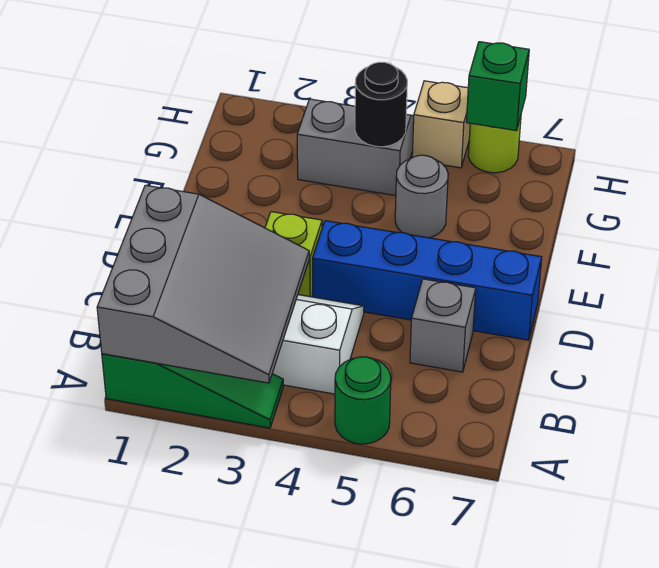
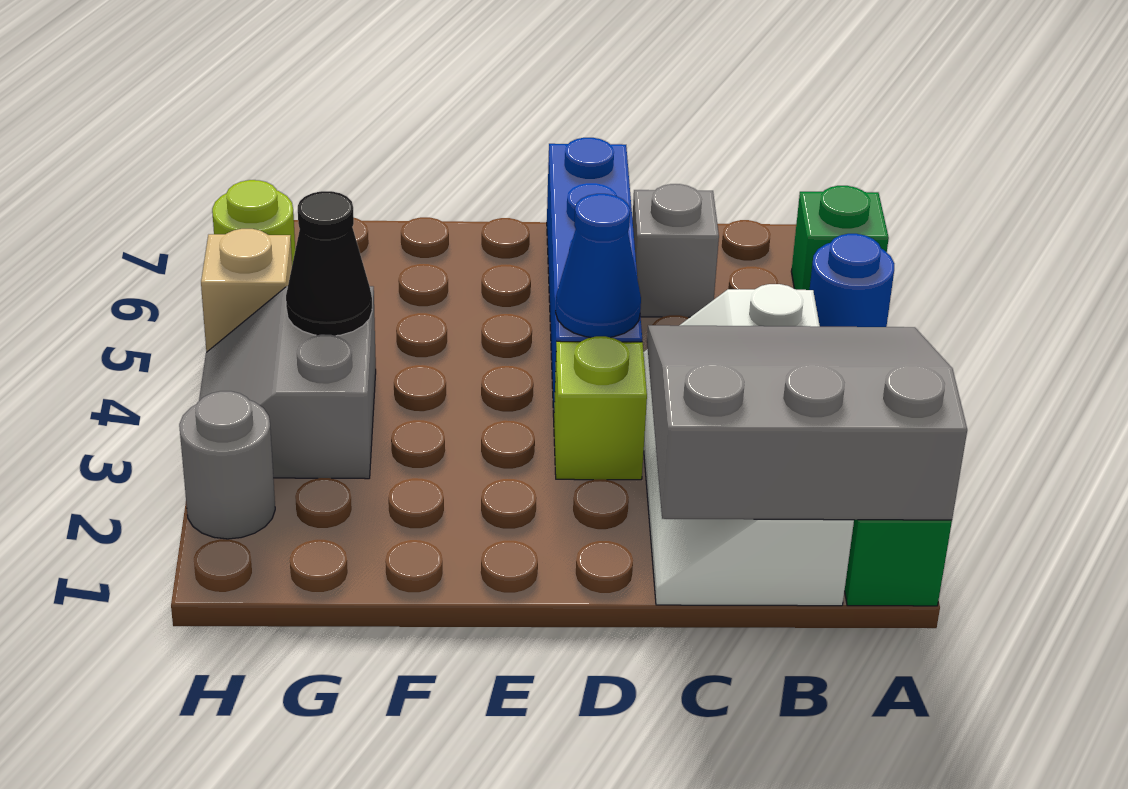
green round brick A5 level 1 -> blue round brick A5 level 1
none -> blue cone D4 level 2
grey round brick F5 level 1 -> grey round brick H2 level 1
black round brick G4 level 2 -> black cone G4 level 2
green brick H6 level 2 -> green brick A6 level 1

